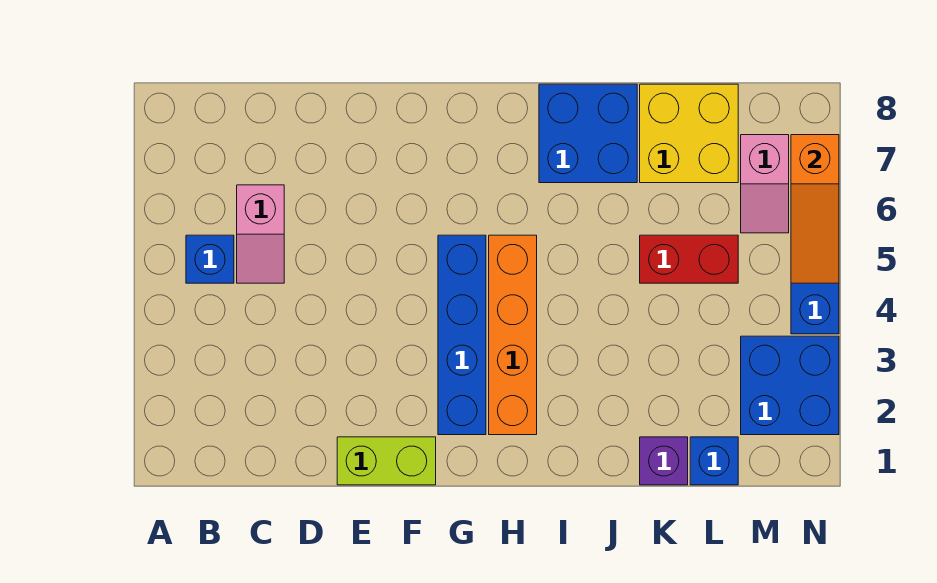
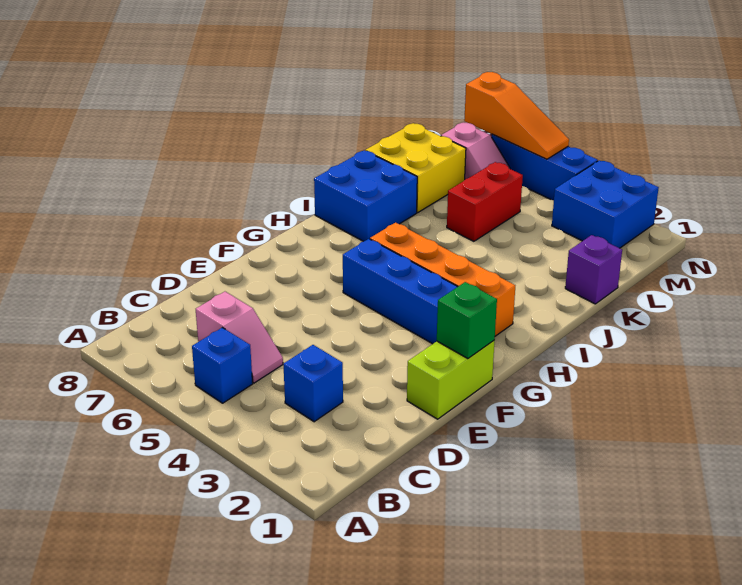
none -> green brick F1 level 2
blue brick L1 level 1 -> blue brick C3 level 1

